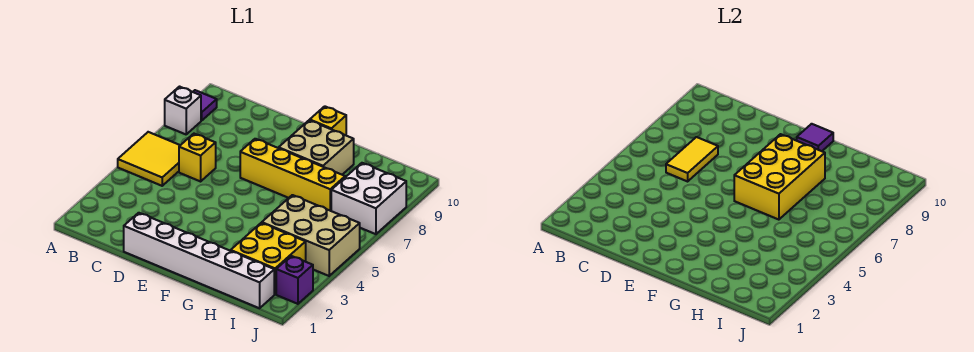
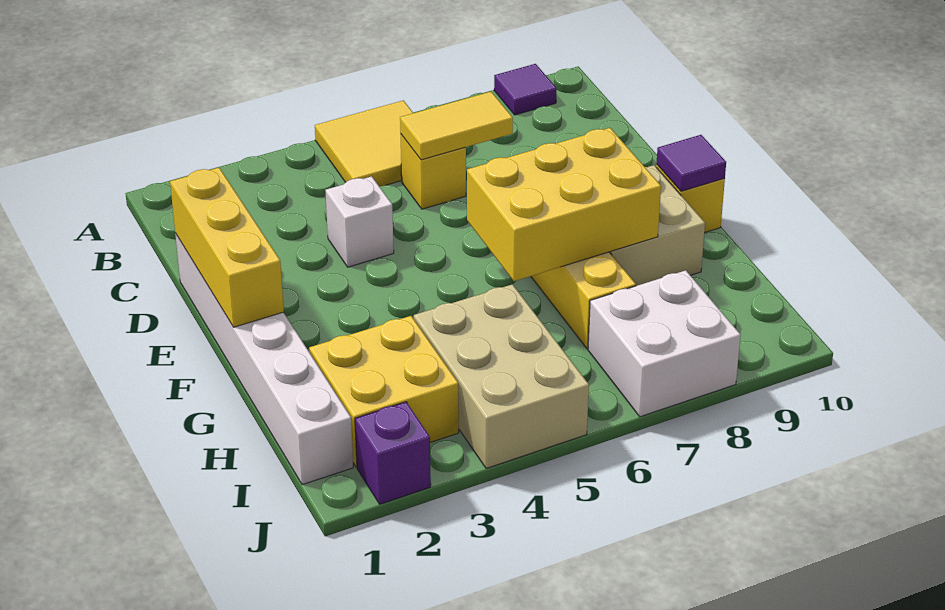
white brick A8 level 1 -> white brick D4 level 1
none -> yellow brick D1:F1 level 2

